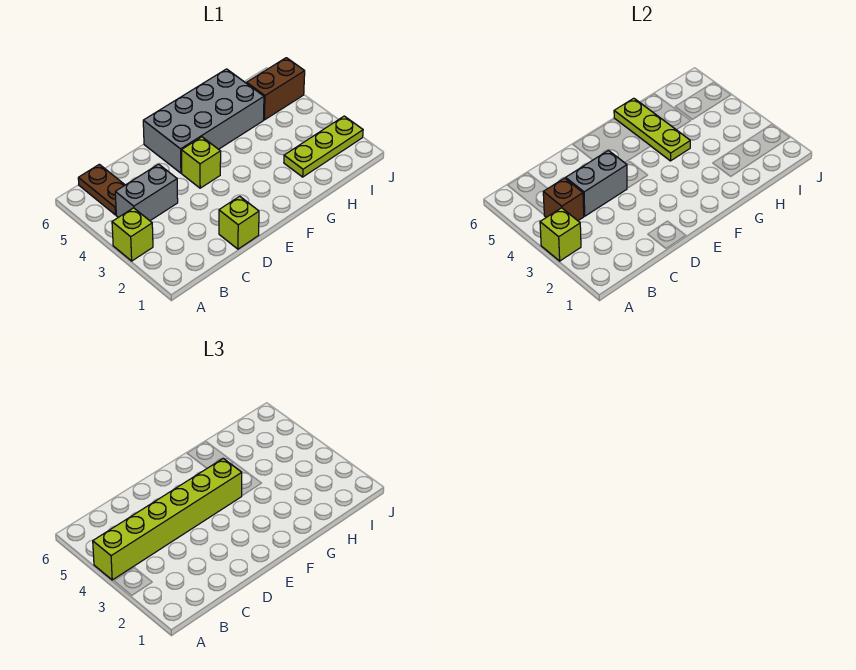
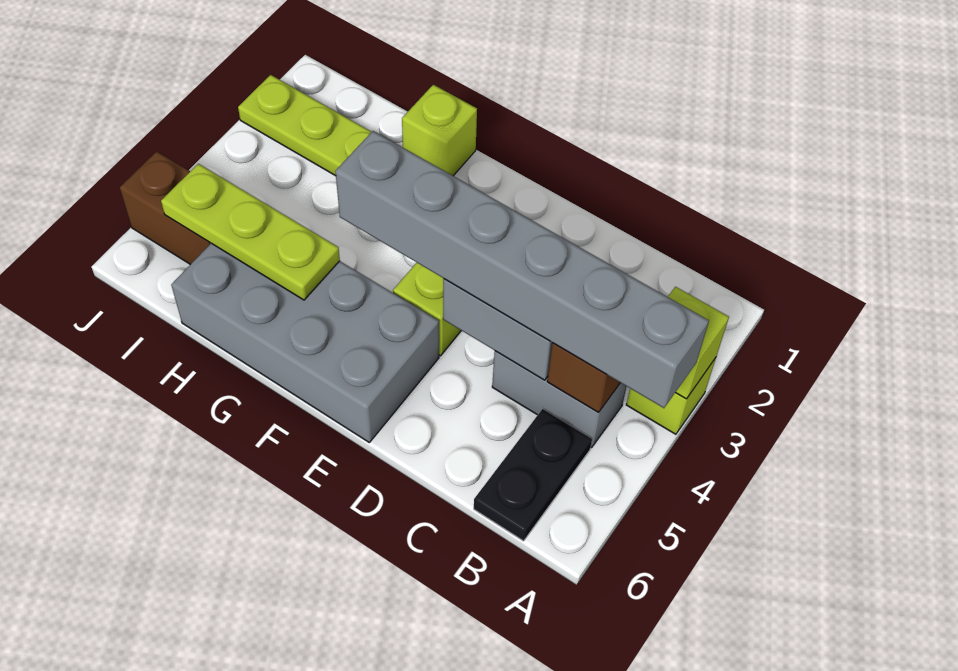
lime brick A4:F4 level 3 -> grey brick A4:F4 level 3
brown plate B5:B6 level 1 -> black plate B5:B6 level 1
lime brick D1 level 1 -> lime brick G1 level 1
lime plate G4:G6 level 2 -> lime plate G5:I5 level 2

